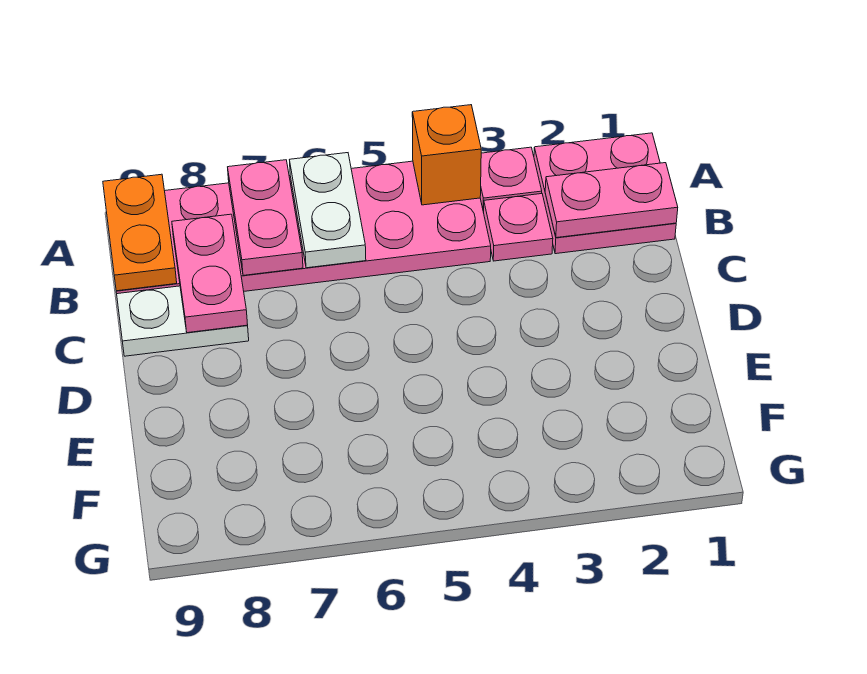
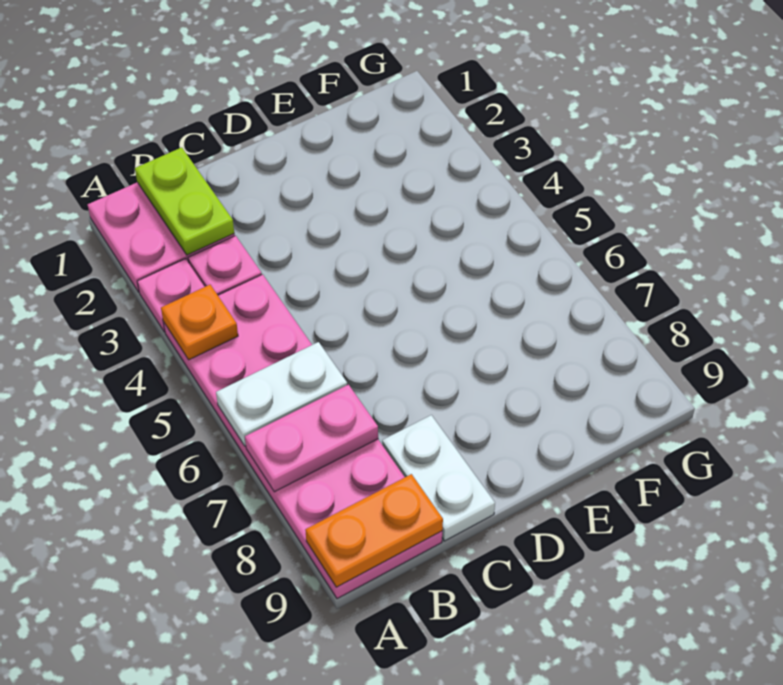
orange brick A4 level 2 -> orange plate A4 level 2
pink plate B1:B2 level 2 -> lime plate B1:B2 level 2
pink plate B8:C8 level 2 -> none

